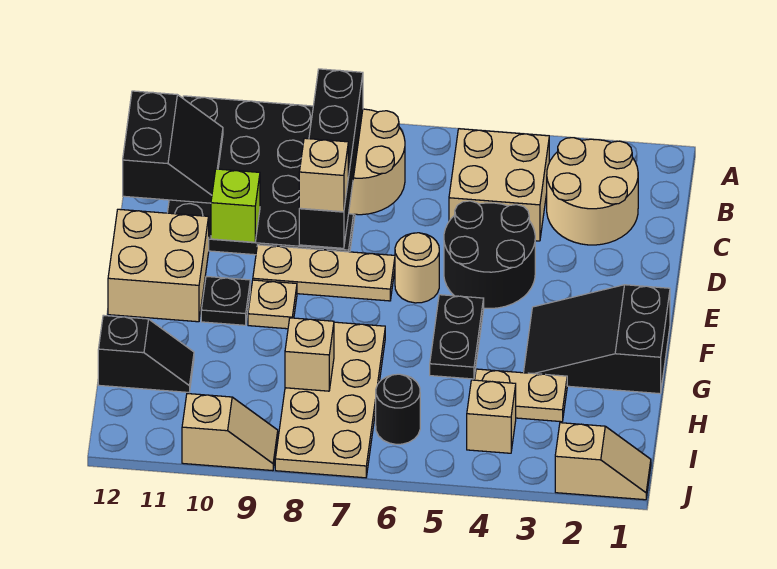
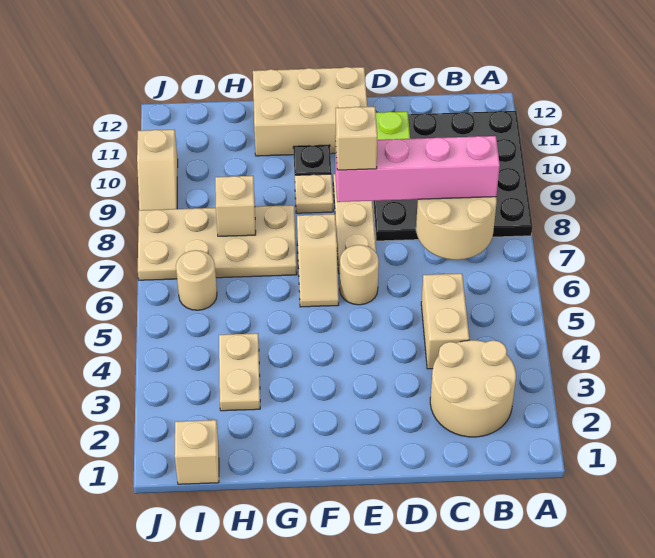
tan brick B4:C5 level 1 -> tan brick C4:C5 level 1
black brick B8:E8 level 3 -> pink brick B8:E8 level 3
black slope B11:C12 level 2 top 12 -> none
black round brick D4:E5 level 1 -> none
tan brick E11:F12 level 1 -> tan brick E11:G12 level 1
black slope F1:G3 level 1 top 1 -> none
black plate F5:G5 level 1 -> none
black slope H11:H12 level 1 top 12 -> none
tan brick I4 level 1 -> tan brick I1 level 1
black round brick I6 level 1 -> tan round brick I6 level 1
tan slope J1:J2 level 1 top 2 -> tan slope F6:F7 level 1 top 7

